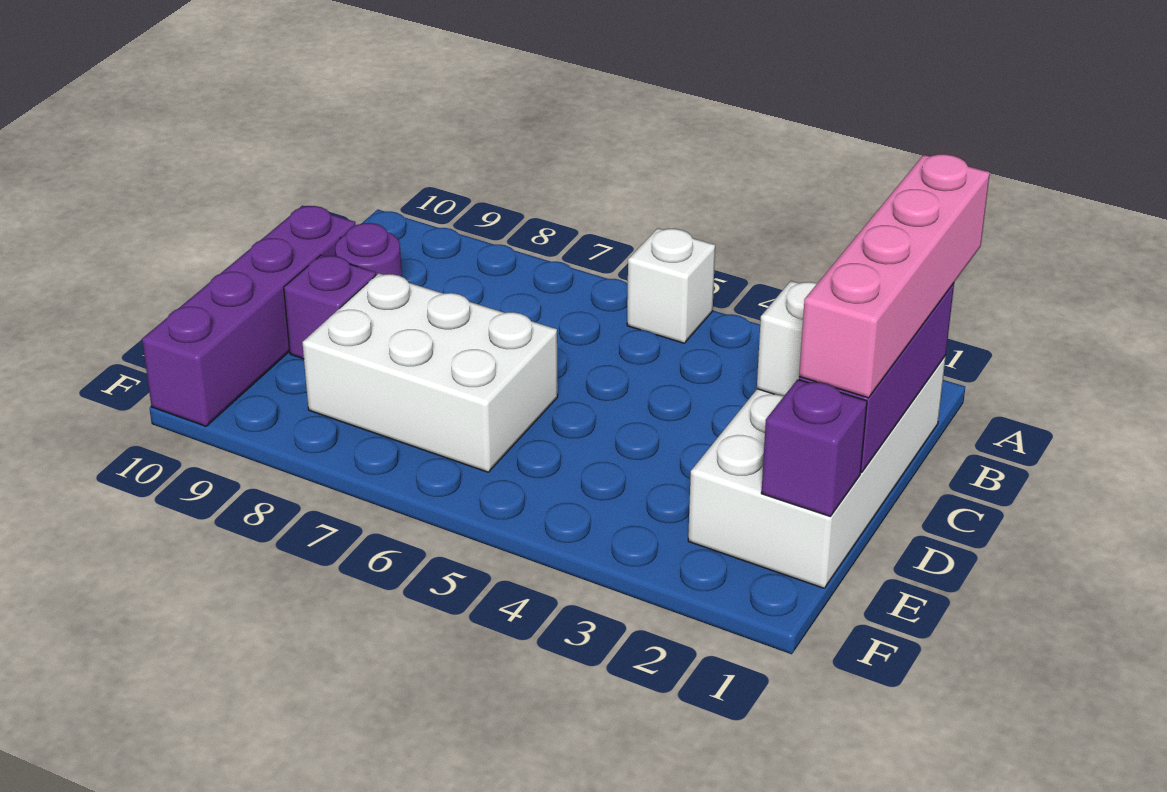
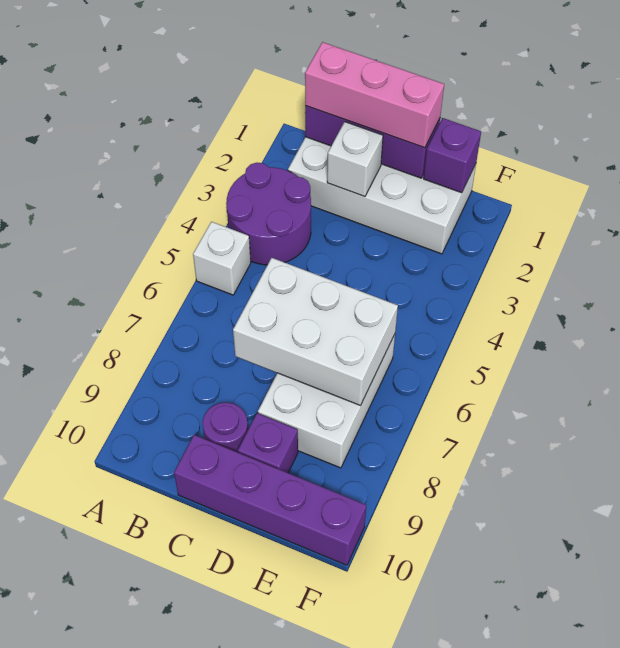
pink brick A1:D1 level 3 -> pink brick B1:D1 level 3
none -> purple round brick A3:B4 level 1
none -> white brick C6:E7 level 2

